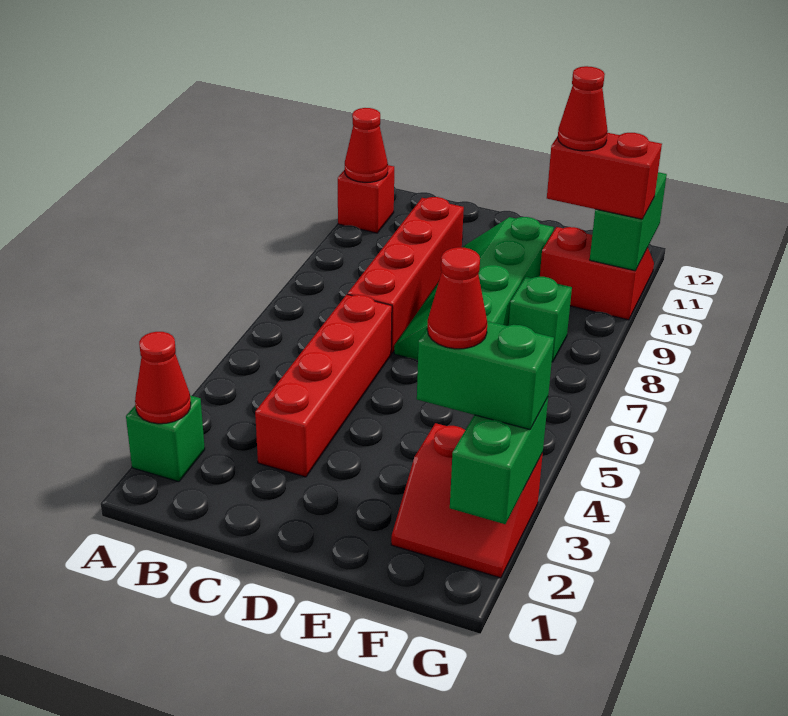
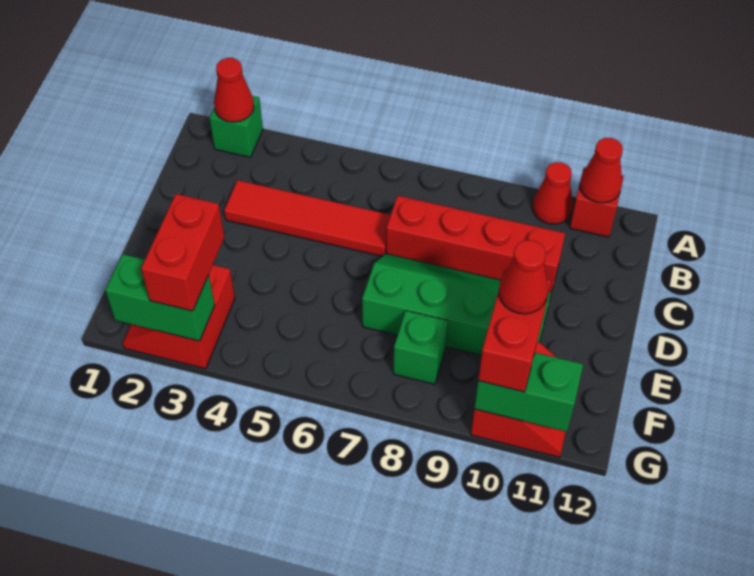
red brick C3:C6 level 1 -> red tile C3:C6 level 1
green brick F3:G3 level 3 -> red brick F3:G3 level 3
red cone F3 level 4 -> red cone A10 level 1

